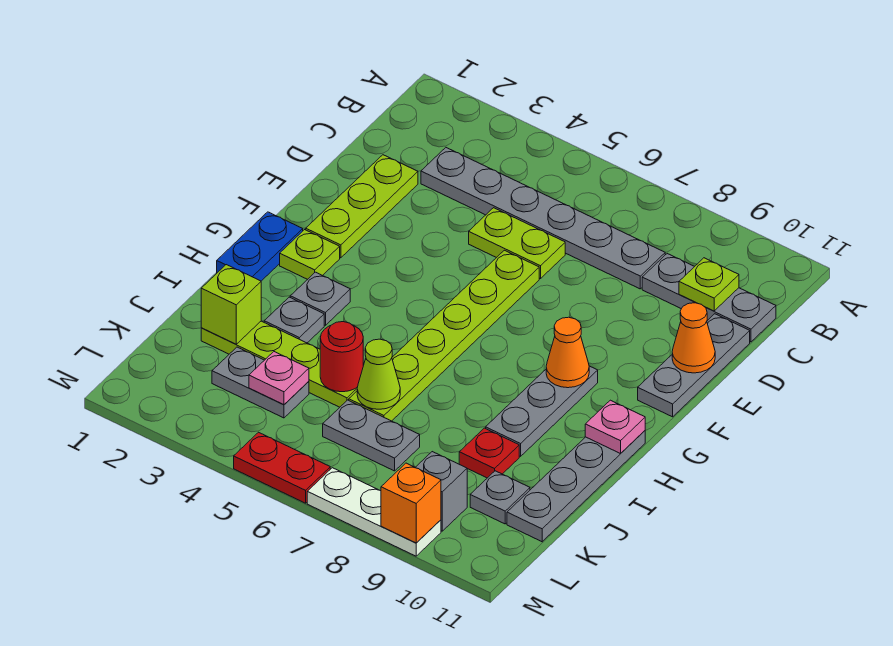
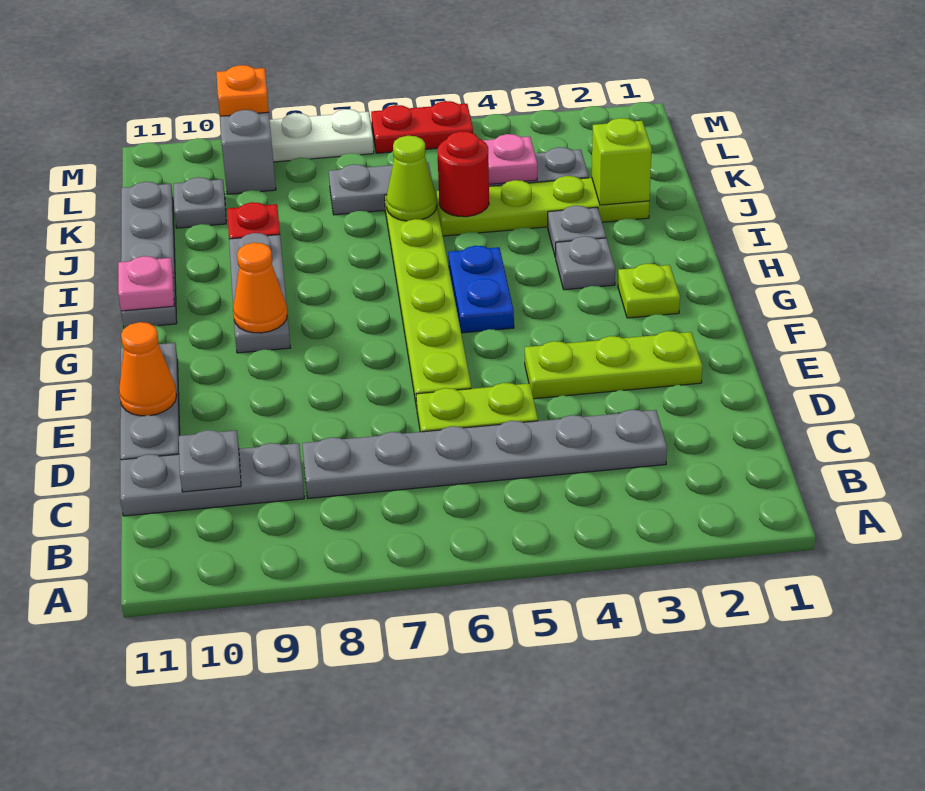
lime plate C10 level 2 -> grey plate C10 level 2
lime plate D2:F2 level 1 -> lime plate E2:E4 level 1
blue plate G1:H1 level 1 -> blue plate G5:H5 level 1

